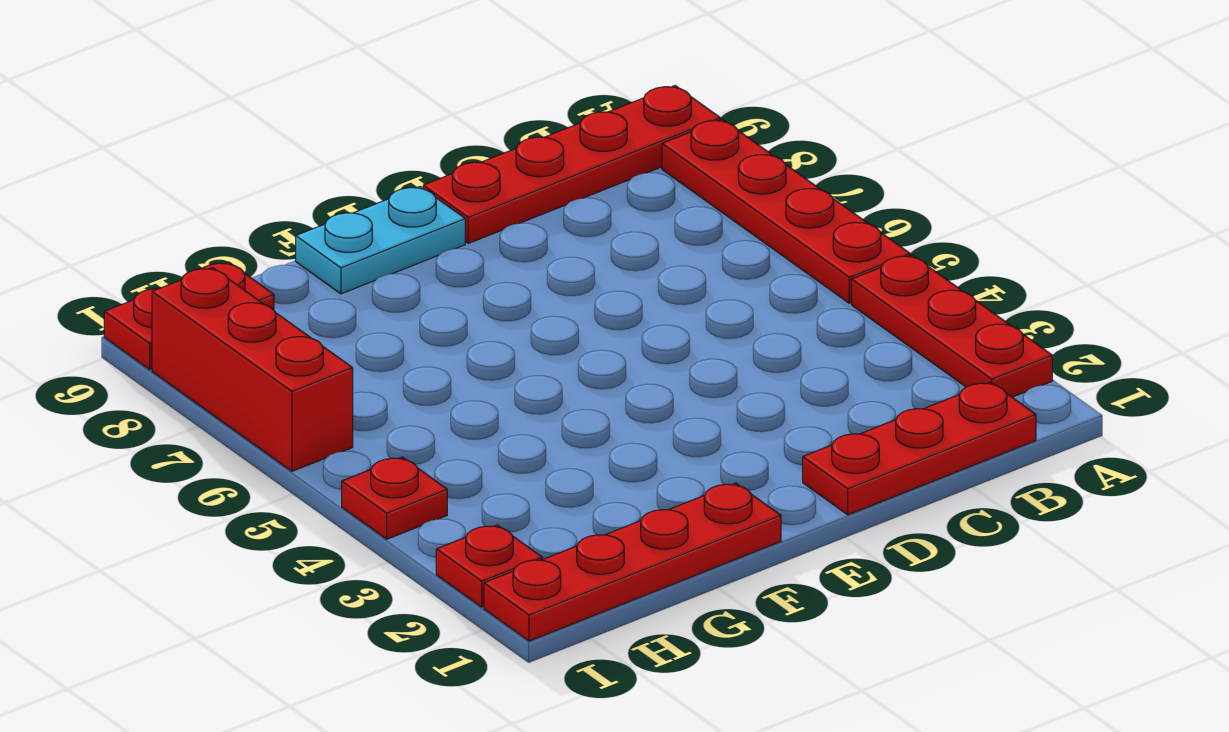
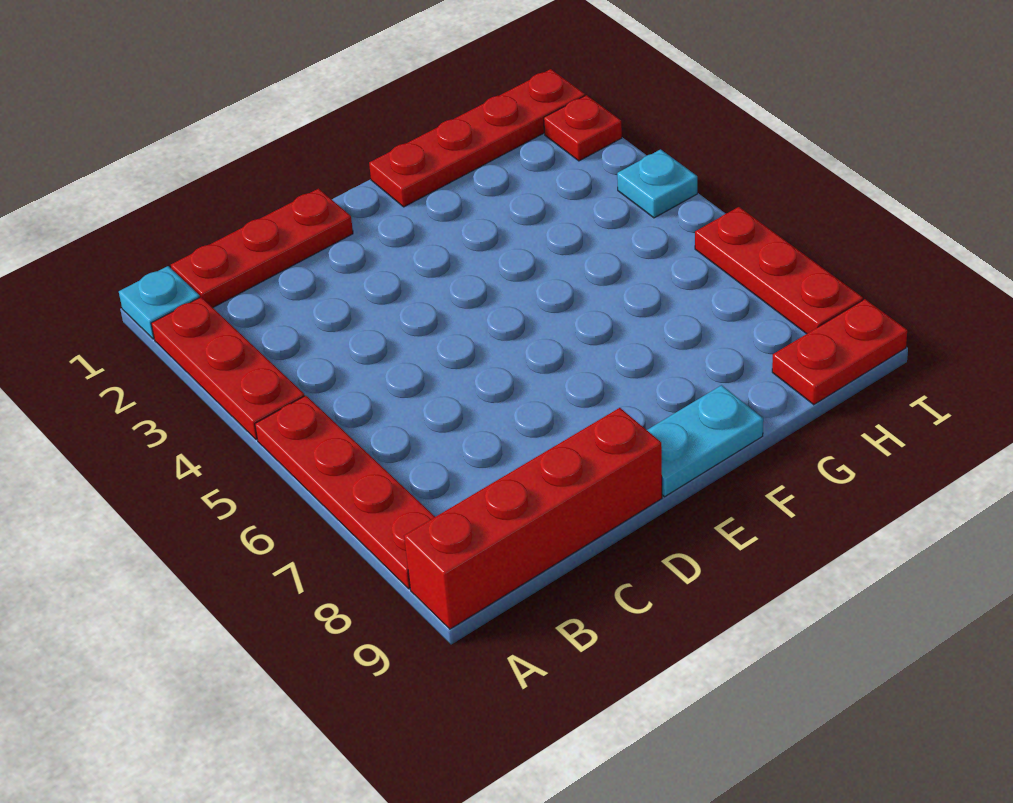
none -> cyan plate A1 level 1
red plate A9:D9 level 1 -> red brick A9:D9 level 1
red plate I4 level 1 -> cyan plate I4 level 1
red brick I6:I8 level 1 -> red plate I6:I8 level 1

